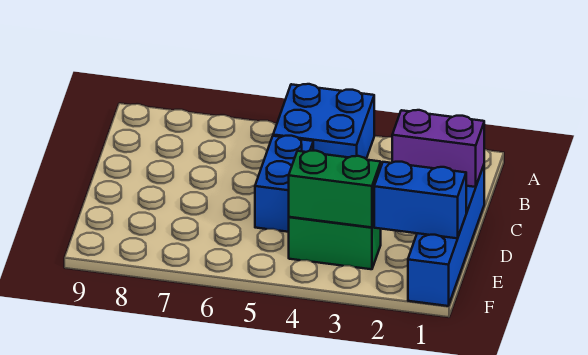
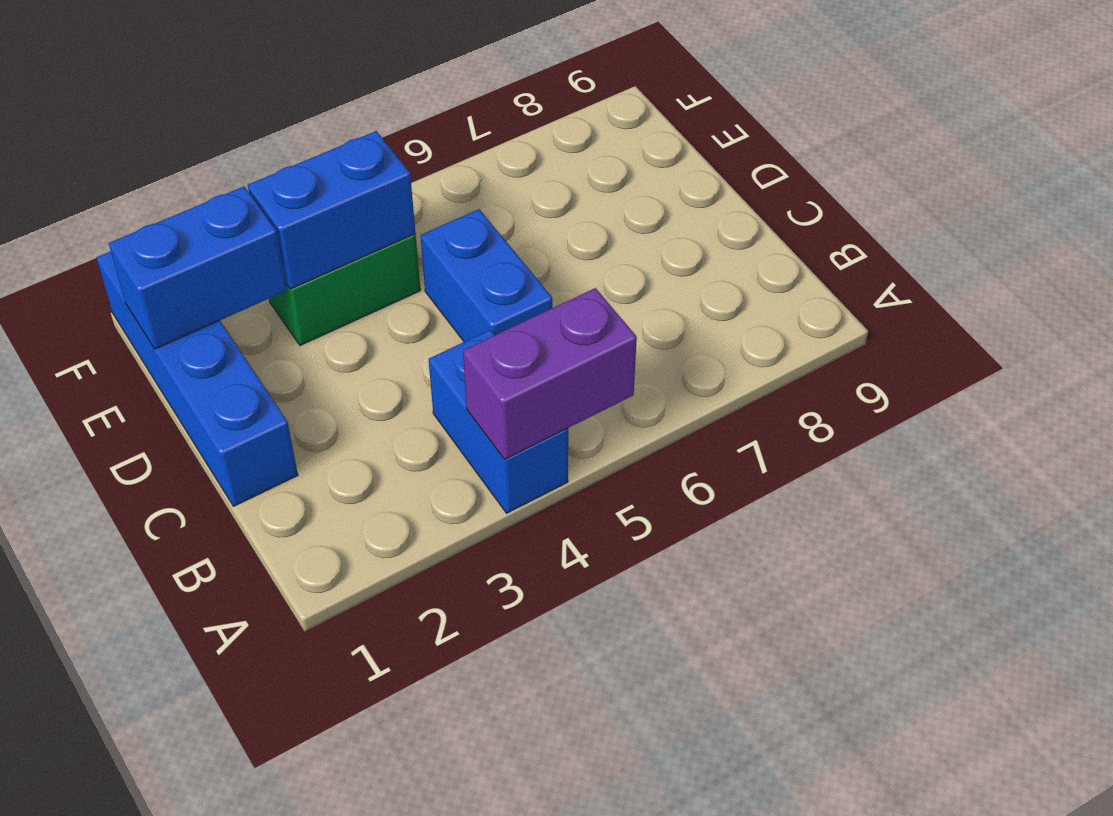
blue brick A4:B5 level 1 -> blue brick A4:B4 level 1
purple brick C1:C2 level 2 -> purple brick A4:A5 level 2
green brick E3:E4 level 2 -> blue brick E3:E4 level 2

